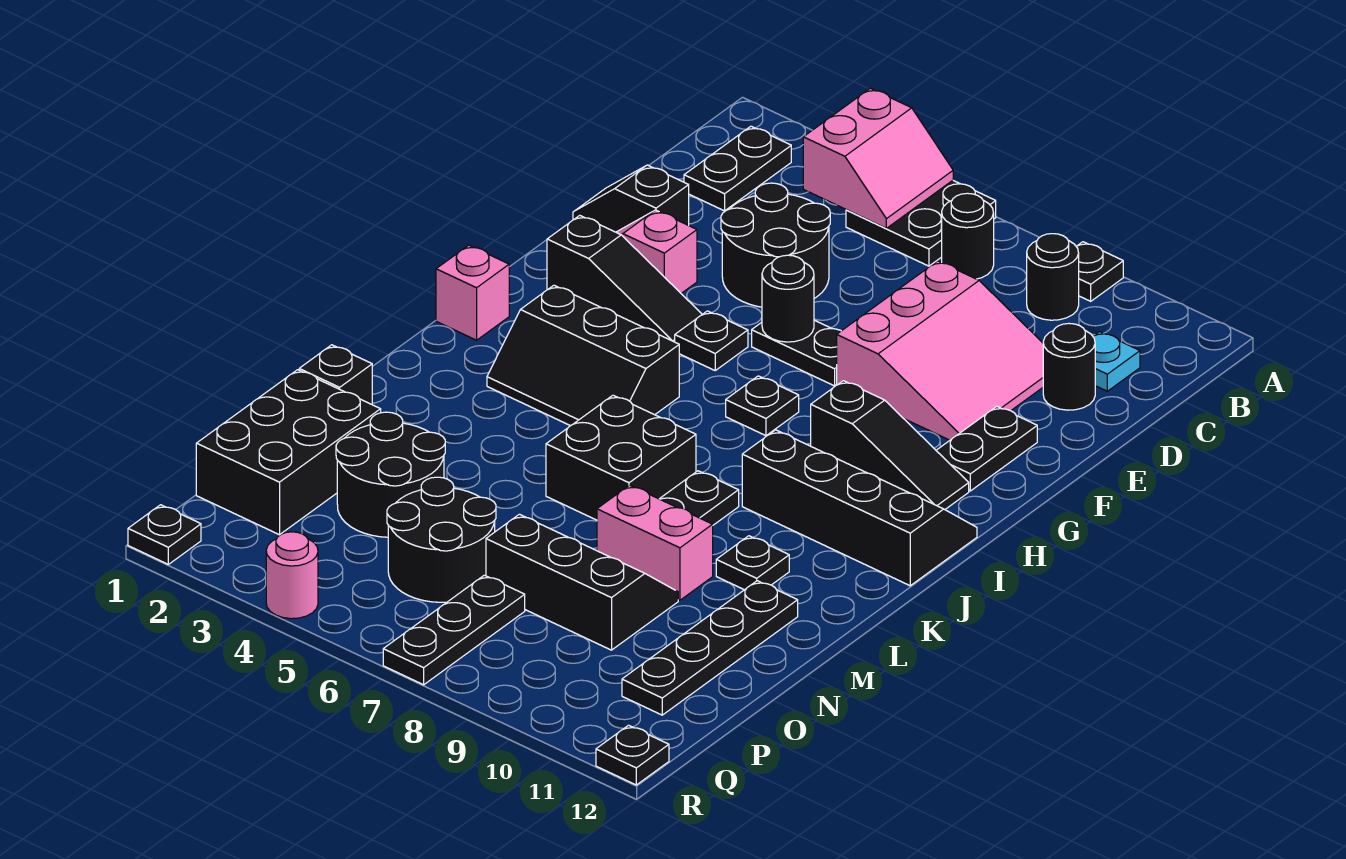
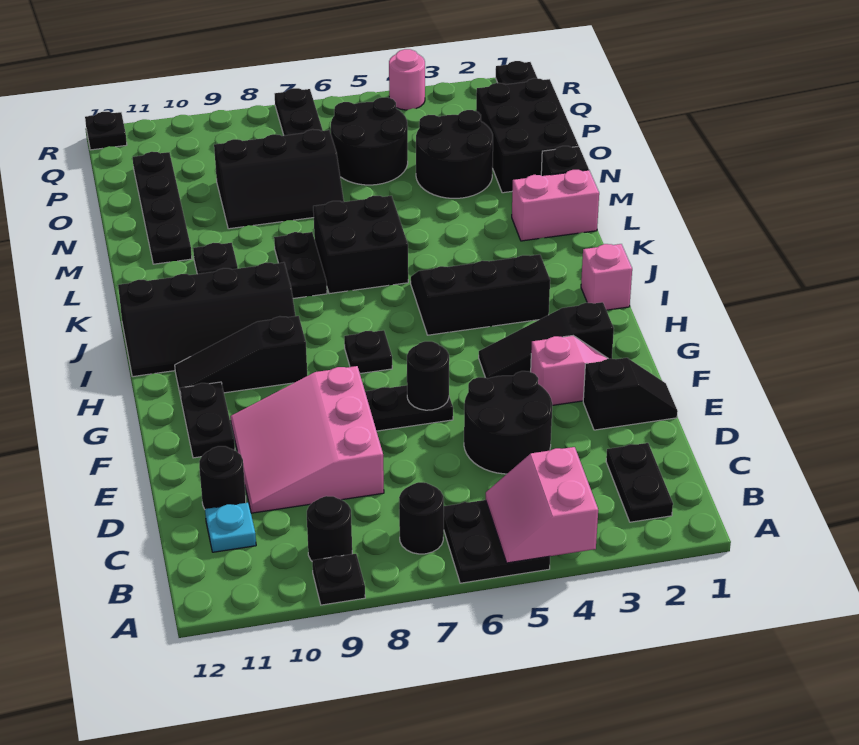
black plate G5 level 1 -> none
pink brick M8:M9 level 1 -> pink brick L1:L2 level 1

